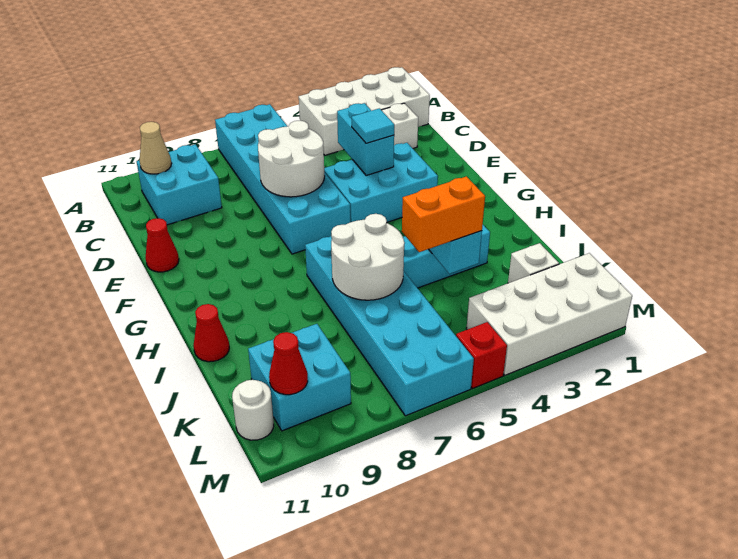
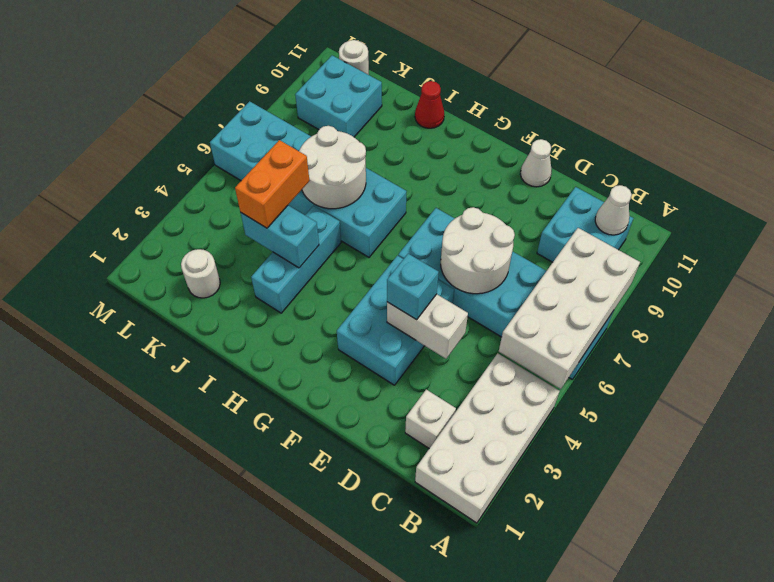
tan cone B10 level 2 -> white cone B10 level 2
cyan brick D4:E4 level 2 -> white brick D4:E4 level 2
cyan tile E4 level 3 -> cyan brick E4 level 3
red cone E11 level 1 -> white cone E11 level 1
white brick K2 level 1 -> white round brick K2 level 1
white brick L1:M4 level 1 -> white brick A5:B8 level 2
red cone L10 level 2 -> none
red brick M5 level 1 -> none

